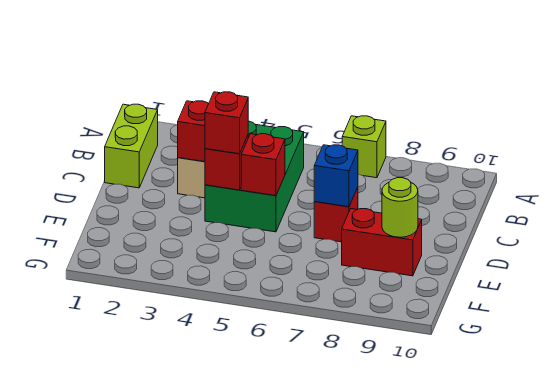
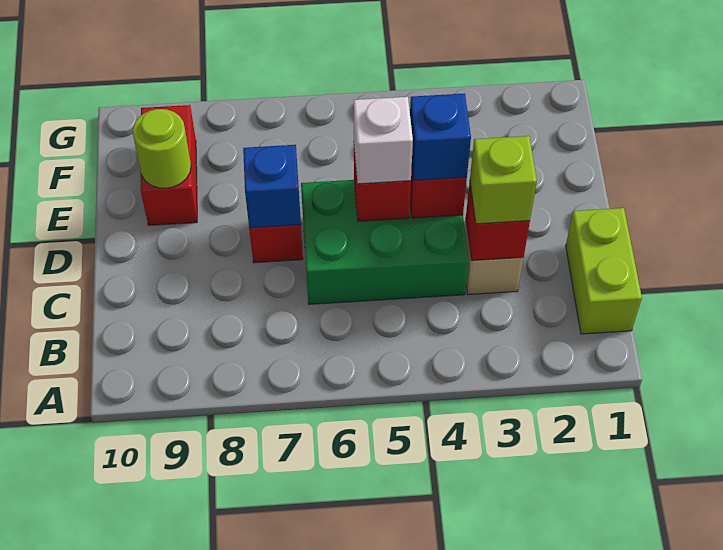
lime brick A7 level 1 -> lime brick C3 level 3
green brick B4:D5 level 1 -> green brick C4:D6 level 1
red brick D4 level 3 -> blue brick D4 level 3
none -> white brick D5 level 3
red brick E8:E9 level 1 -> red brick E9:F9 level 1

